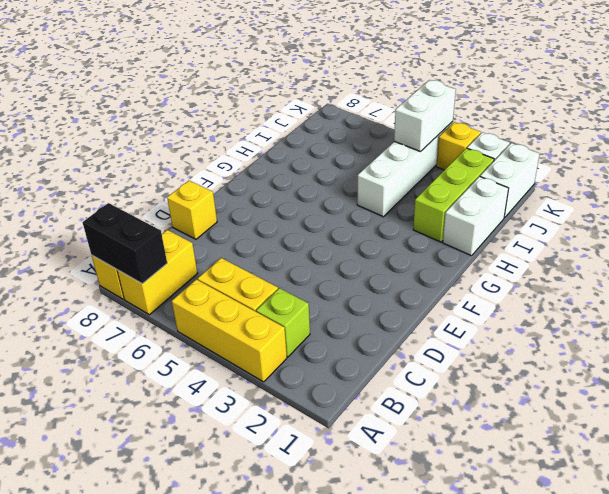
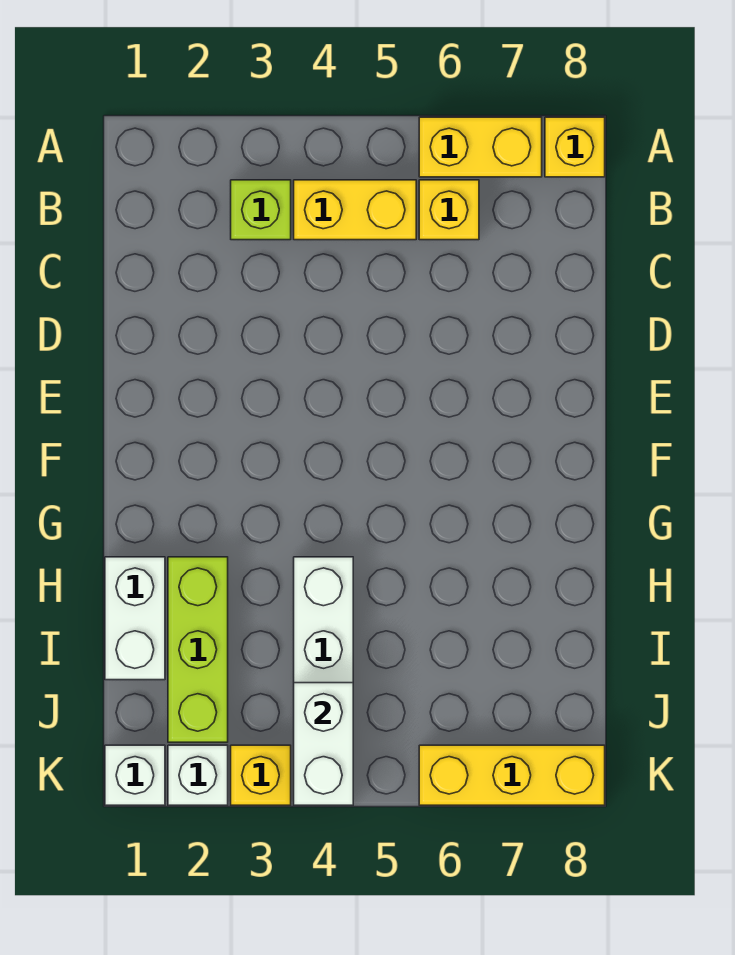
yellow brick A3:A5 level 1 -> yellow brick K6:K8 level 1
yellow brick A7:B7 level 1 -> yellow brick A6:A7 level 1
black brick A7:A8 level 2 -> none
yellow brick D8 level 1 -> yellow brick B6 level 1
white brick J1:K1 level 1 -> white brick K1 level 1

